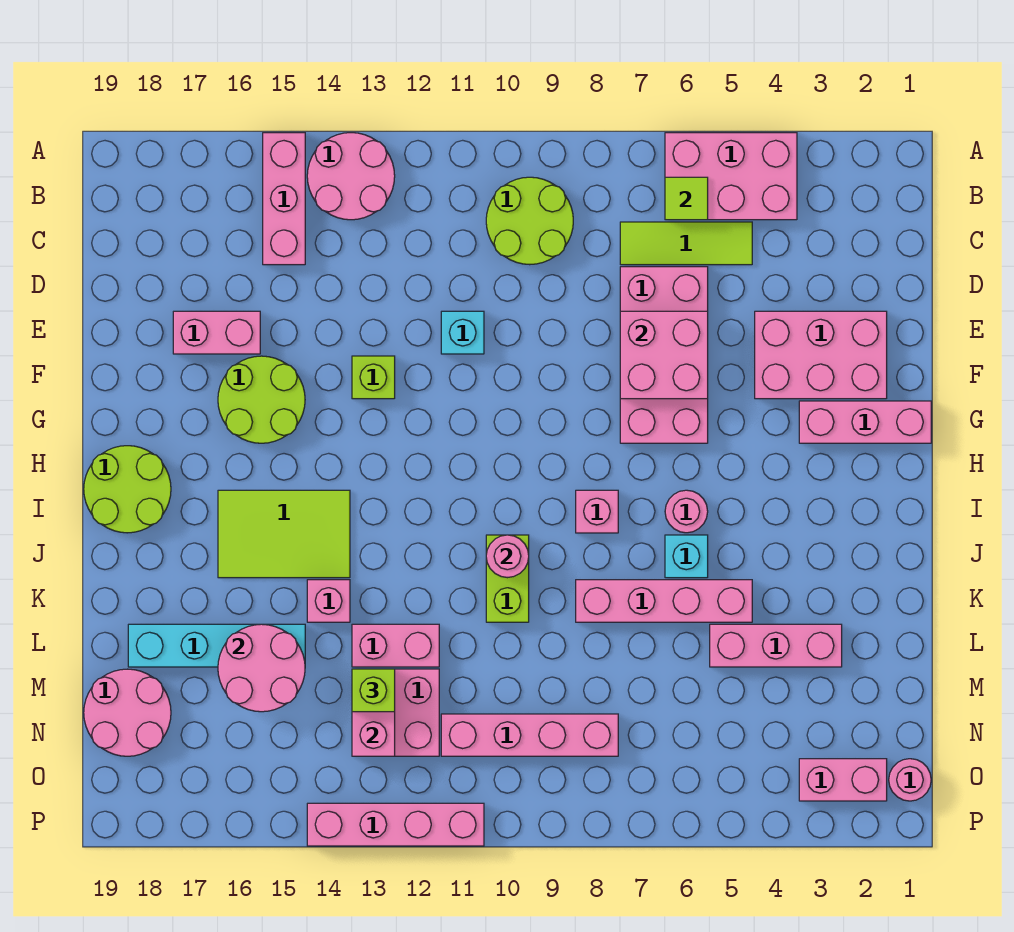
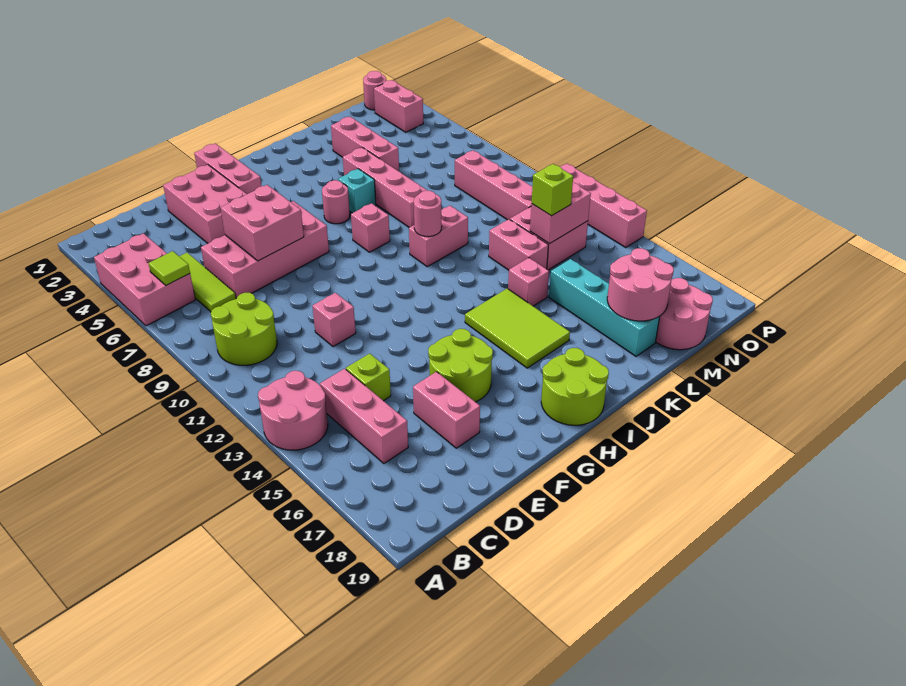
pink brick A15:C15 level 1 -> pink brick C14:C16 level 1
cyan brick E11 level 1 -> pink brick E11 level 1
lime brick F13 level 1 -> lime brick D14 level 1
lime brick J10:K10 level 1 -> pink brick J10:K10 level 1
pink round brick L15:M16 level 2 -> pink round brick L17:M18 level 2

